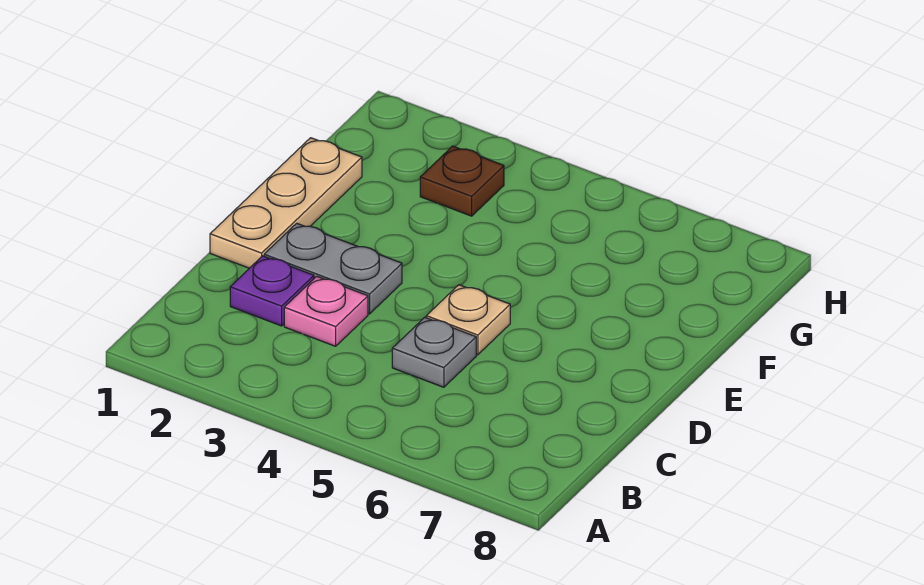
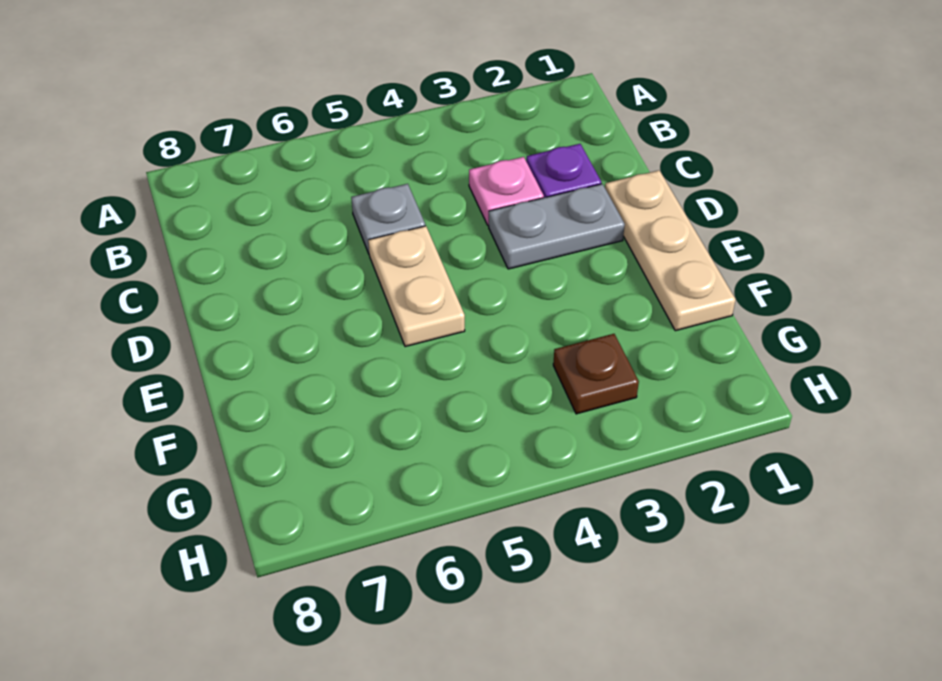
tan plate D5 level 1 -> tan plate D5:E5 level 1

